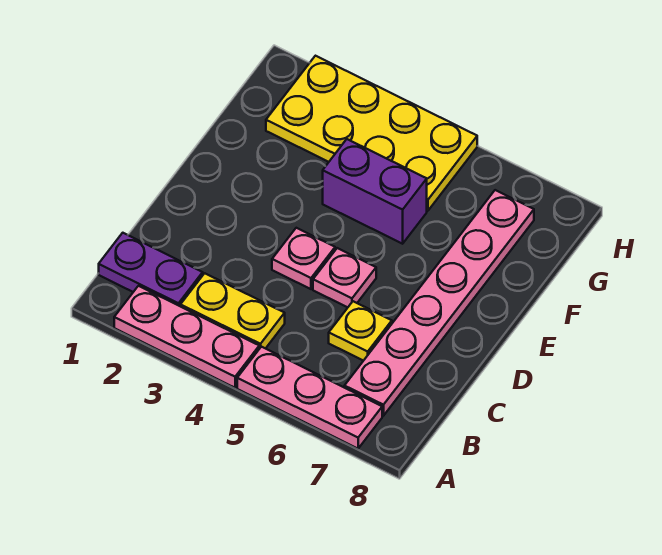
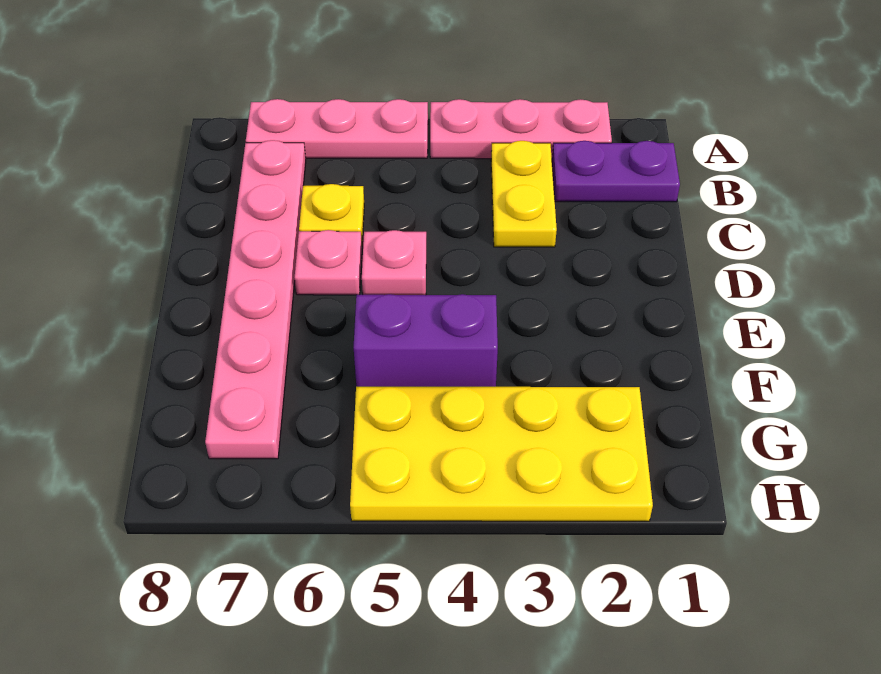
yellow plate B3:B4 level 1 -> yellow plate B3:C3 level 1
pink plate D4 level 1 -> pink plate D6 level 1

